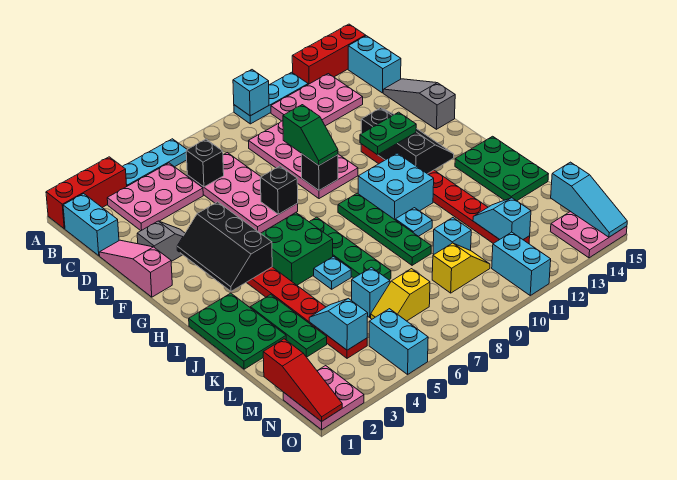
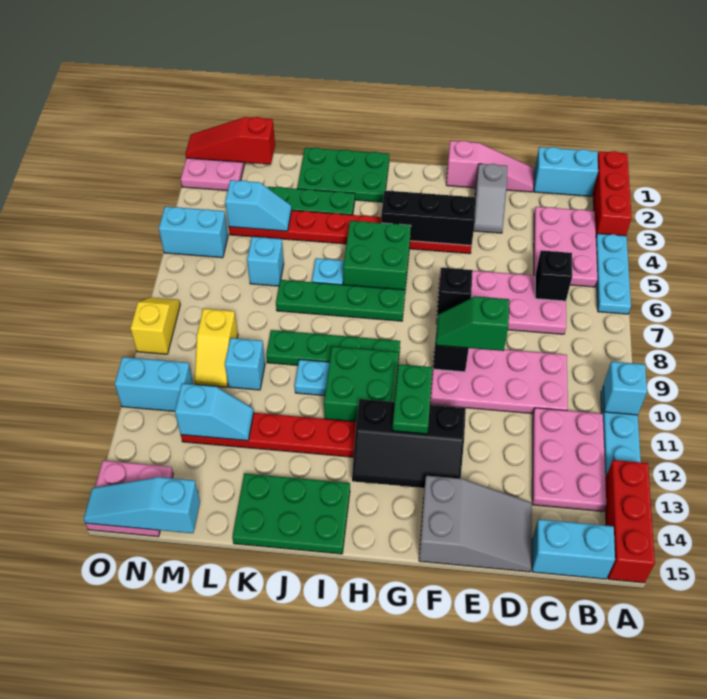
grey slope D15:F15 level 1 top F -> grey slope D14:F15 level 1 top F
cyan brick H10:I11 level 1 -> green brick H10:I11 level 1
yellow slope M6:M7 level 1 top 7 -> yellow slope O8:O9 level 1 top 9

